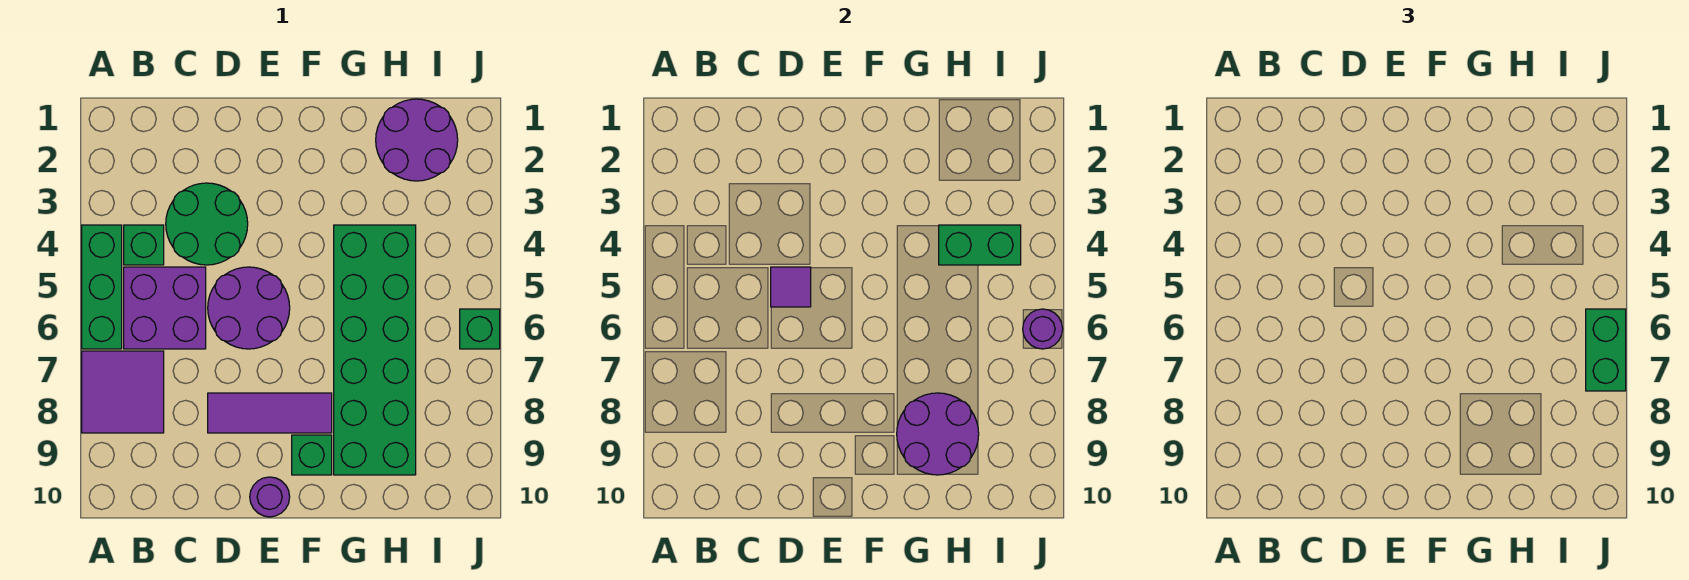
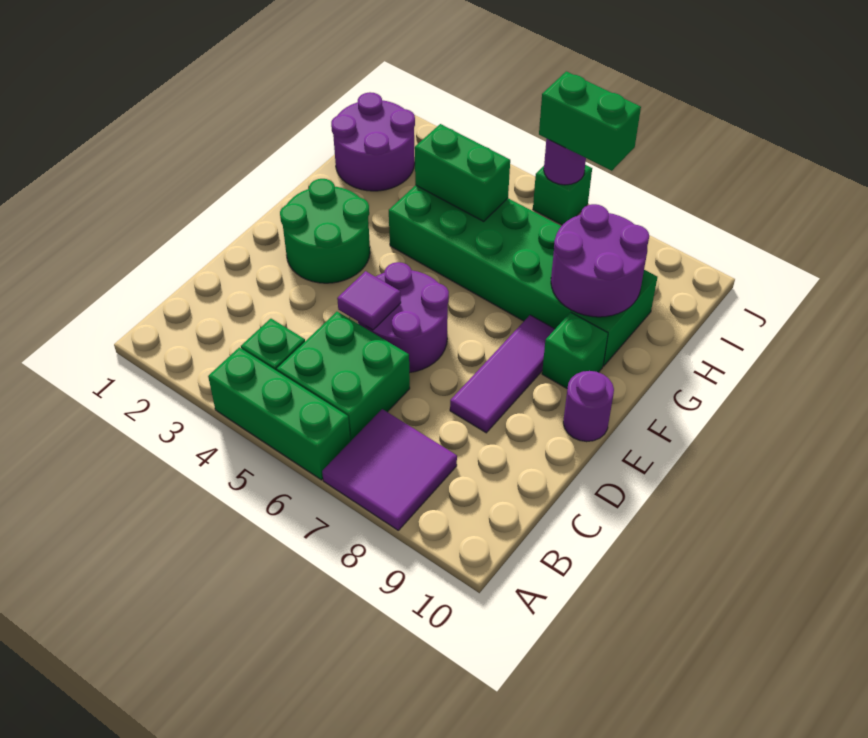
purple brick B5:C6 level 1 -> green brick B5:C6 level 1
green round brick C3:D4 level 1 -> green round brick E2:F3 level 1
green brick H4:I4 level 2 -> green brick H4:H5 level 2

